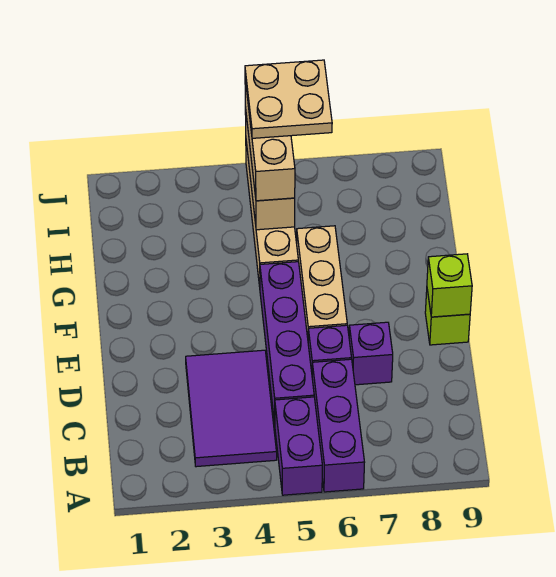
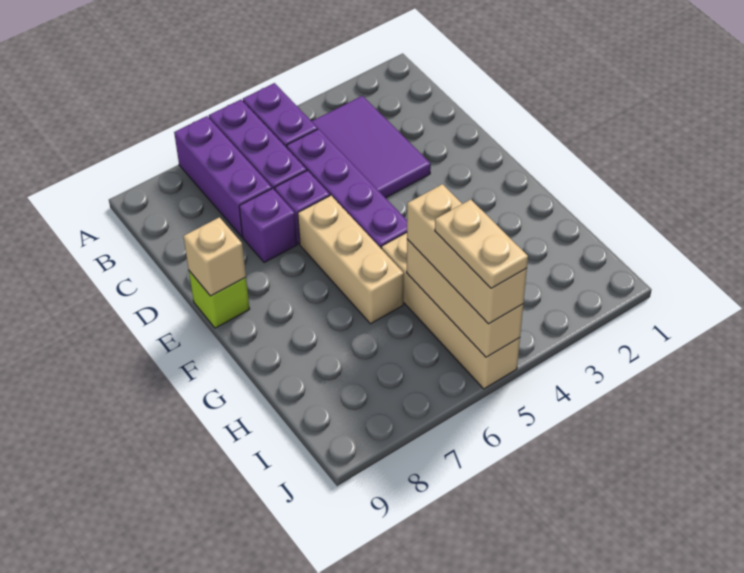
none -> purple brick A7:C7 level 1
lime brick E9 level 2 -> tan brick E9 level 2
tan plate I5:J6 level 4 -> tan plate I5:J5 level 4

